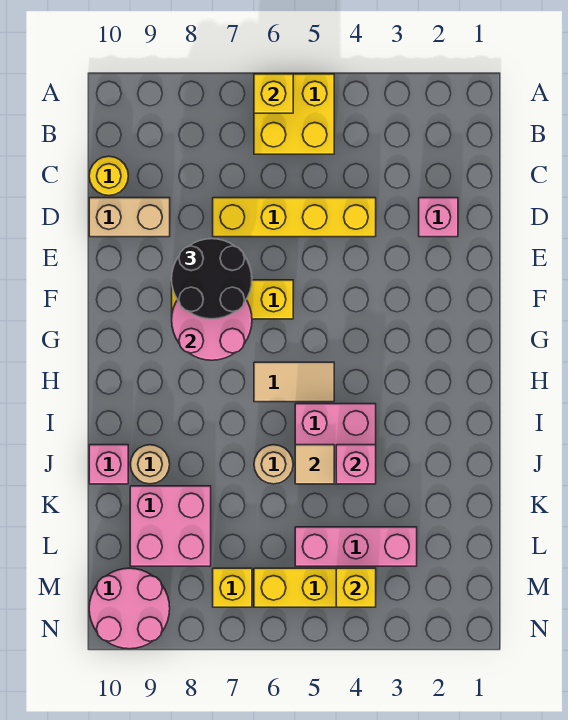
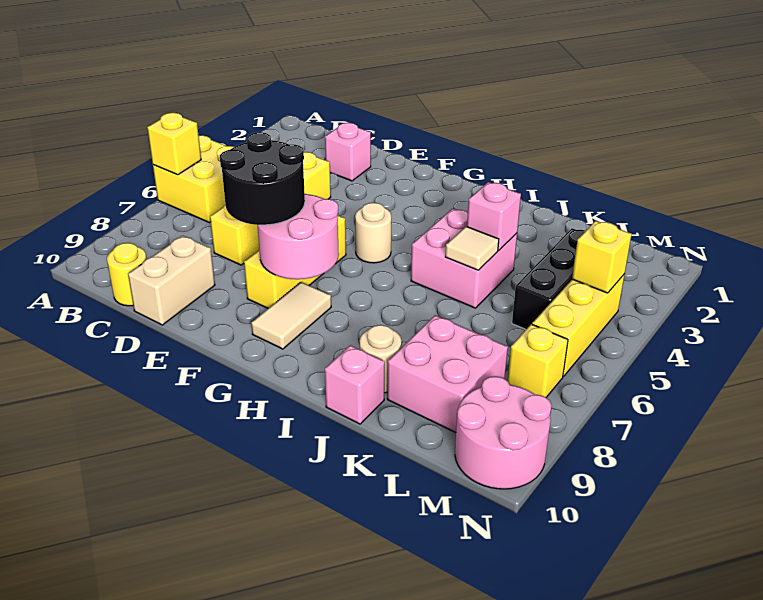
tan tile H5:H6 level 1 -> tan tile G8:G9 level 1
tan round brick J6 level 1 -> tan round brick G5 level 1
pink brick L3:L5 level 1 -> black brick L3:L5 level 1

